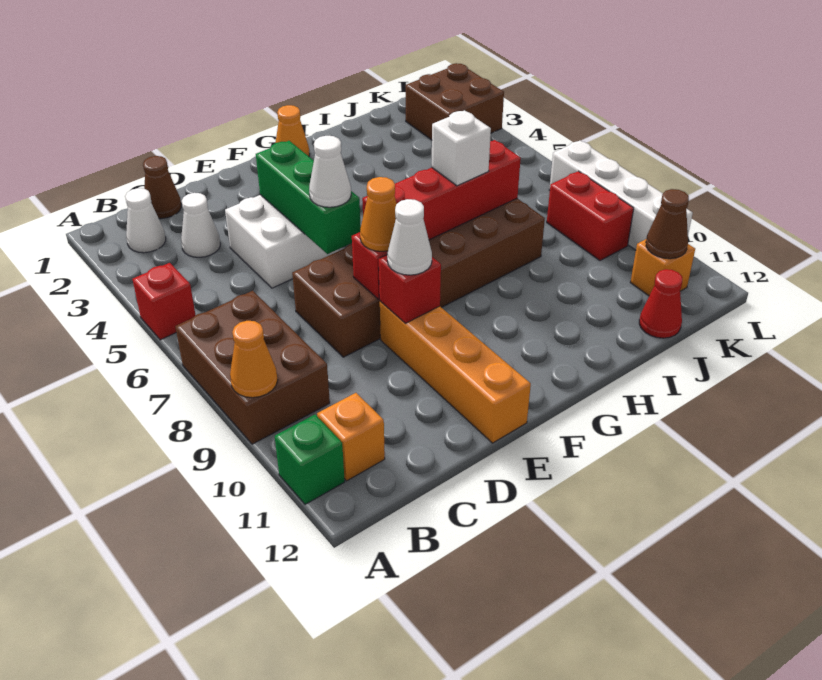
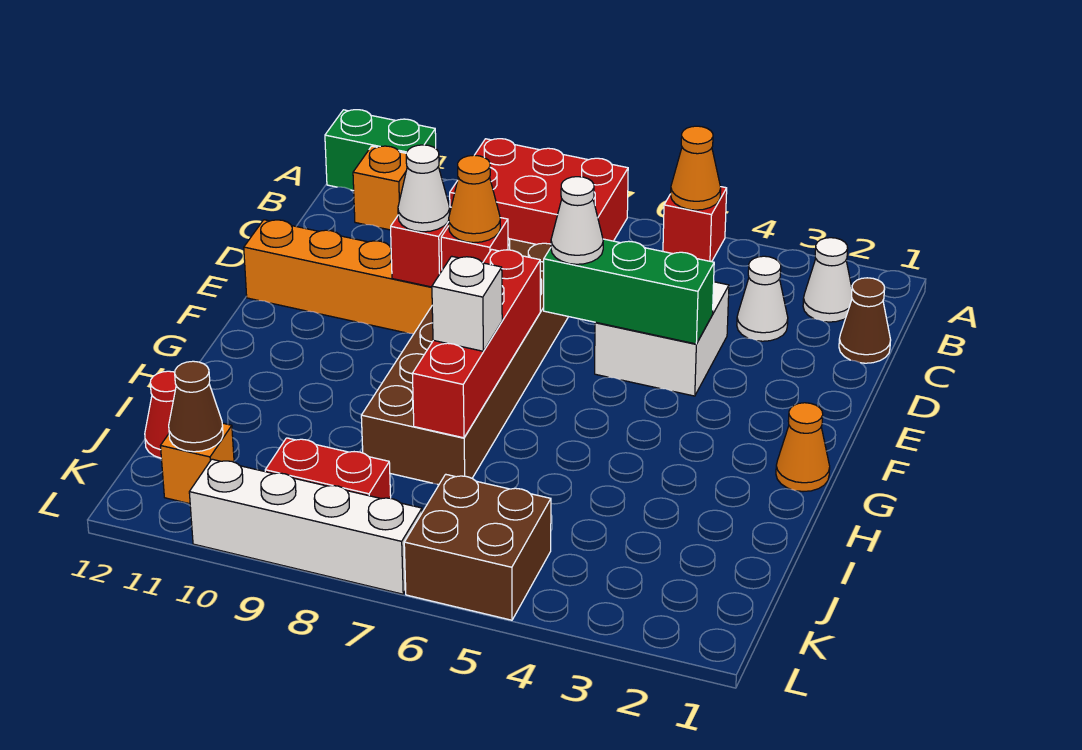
brown brick A7:B9 level 1 -> red brick A7:B9 level 1
orange cone A9 level 2 -> orange cone A5 level 2
green brick A11 level 1 -> green brick A11:A12 level 1
brown brick K2:L3 level 1 -> brown brick K5:L6 level 1

